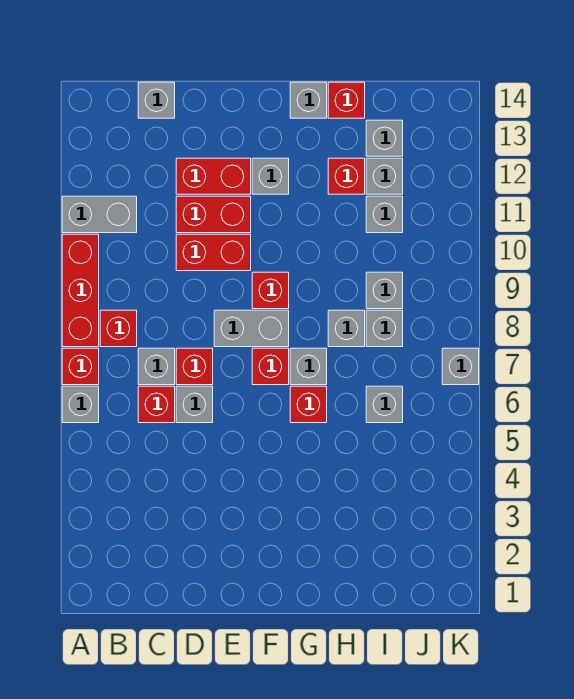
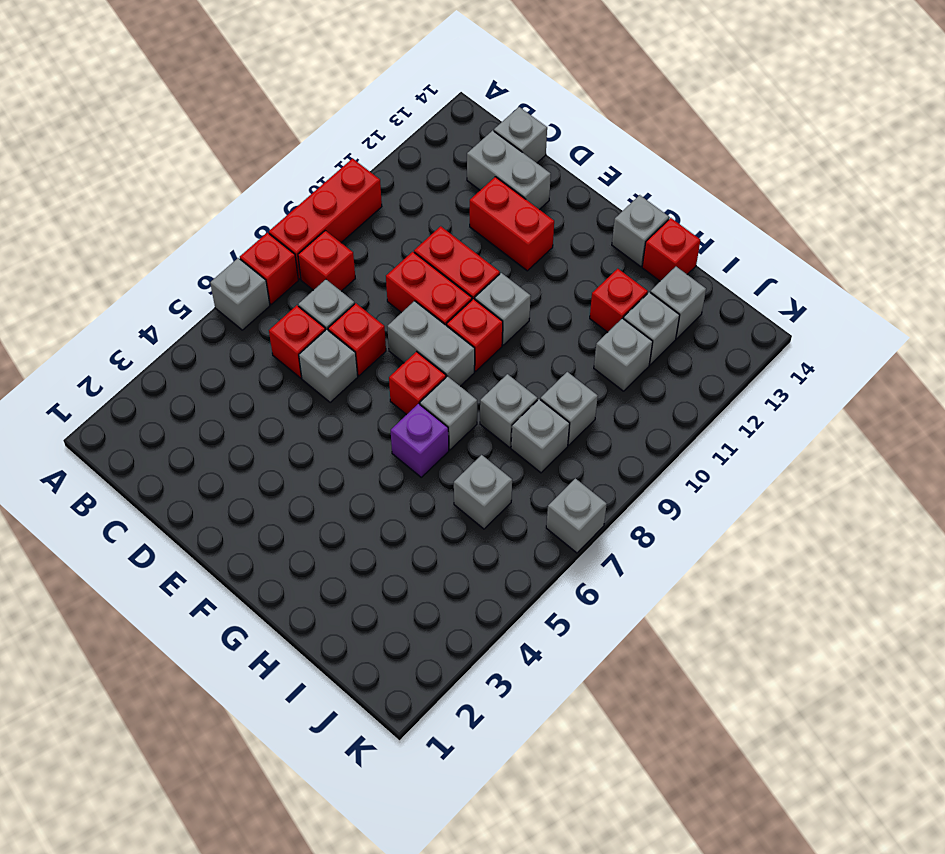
grey brick A11:B11 level 1 -> grey brick C13:D13 level 1
red brick D11:E11 level 1 -> red brick D9:E9 level 1
grey brick F12 level 1 -> grey brick F10 level 1
red brick G6 level 1 -> purple brick G6 level 1

